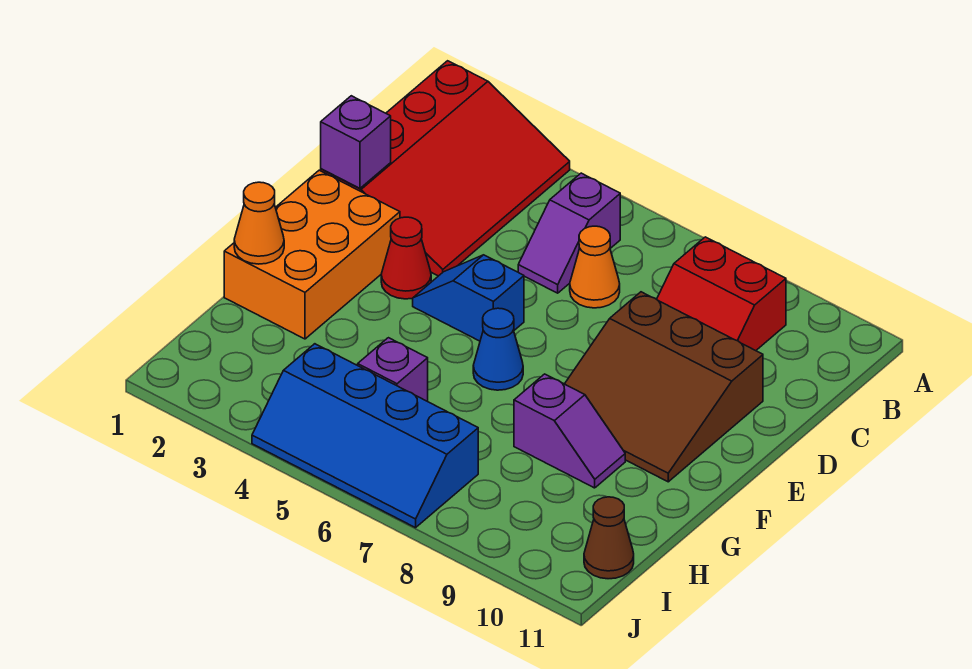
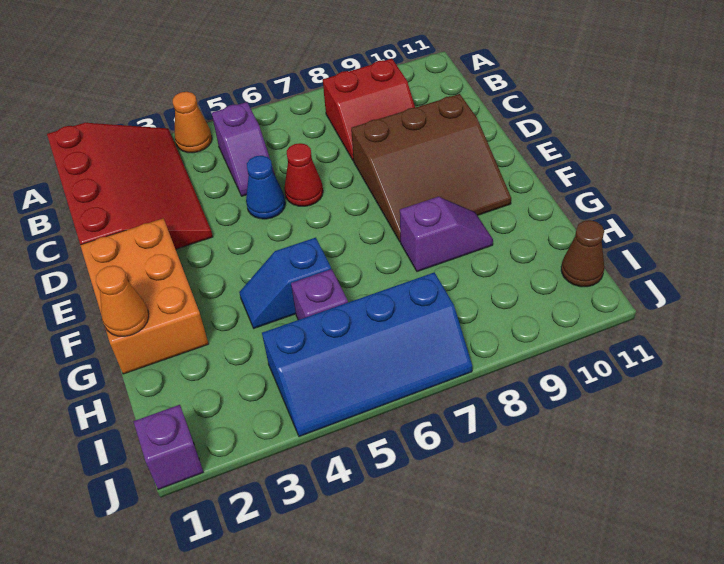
orange cone C6 level 1 -> orange cone A4 level 1
purple brick D1 level 2 -> purple brick J1 level 1
red cone E3 level 1 -> red cone D6 level 1
blue slope E4:E5 level 1 top 5 -> blue slope G4:G5 level 1 top 5
blue cone F6 level 1 -> blue cone D5 level 1

